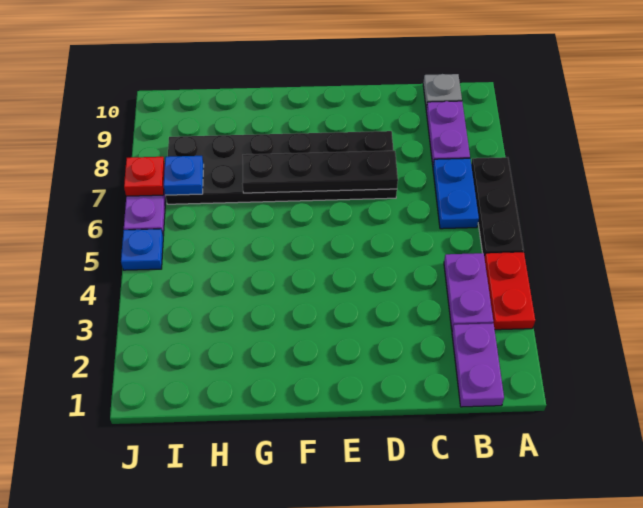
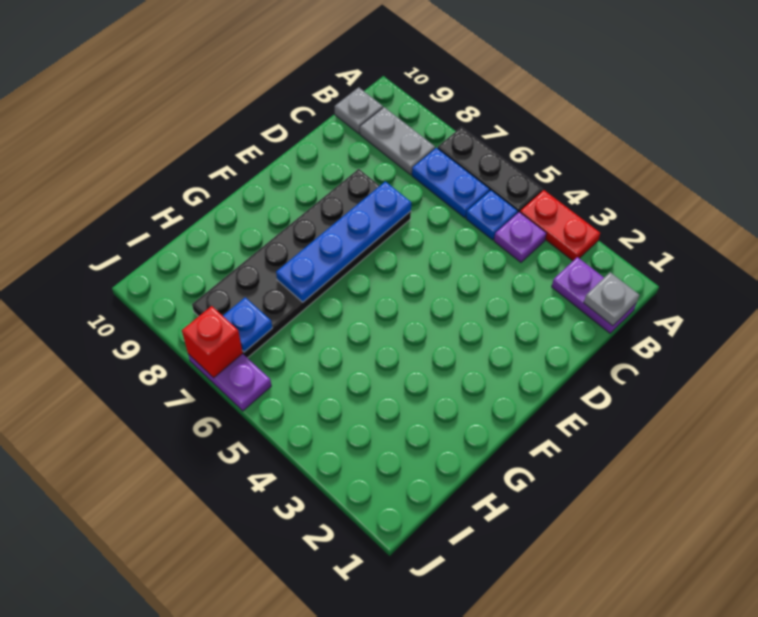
none -> grey plate B1 level 2
purple plate B3:B4 level 1 -> purple plate B4 level 1
purple plate B8:B9 level 1 -> grey plate B8:B9 level 1
black plate D7:G7 level 2 -> blue plate D7:G7 level 2
blue plate J5 level 1 -> blue plate B5 level 1
red plate J7 level 2 -> red brick J7 level 2

